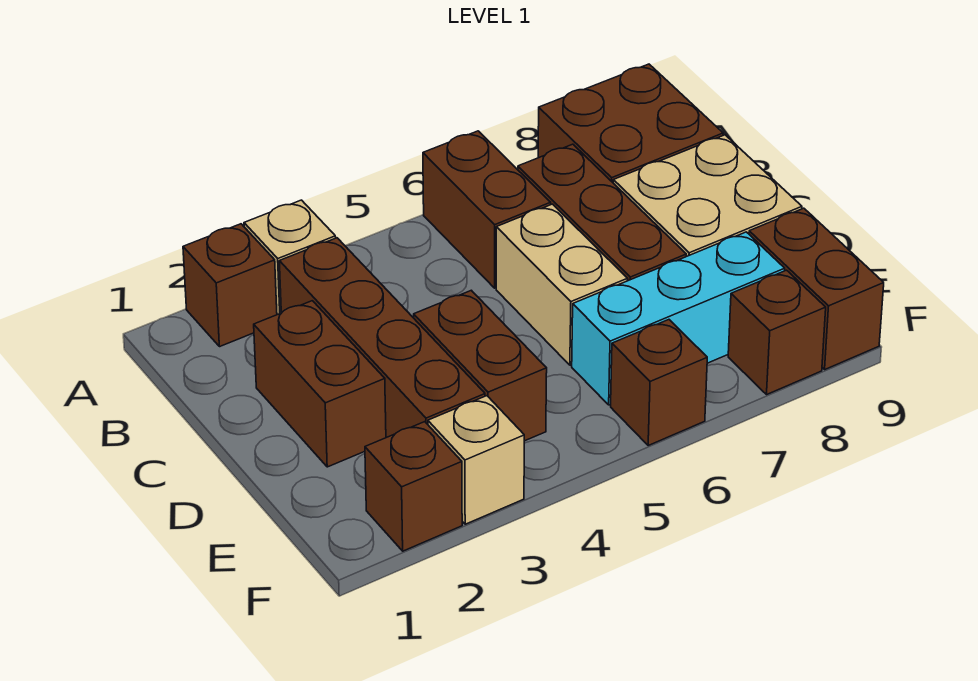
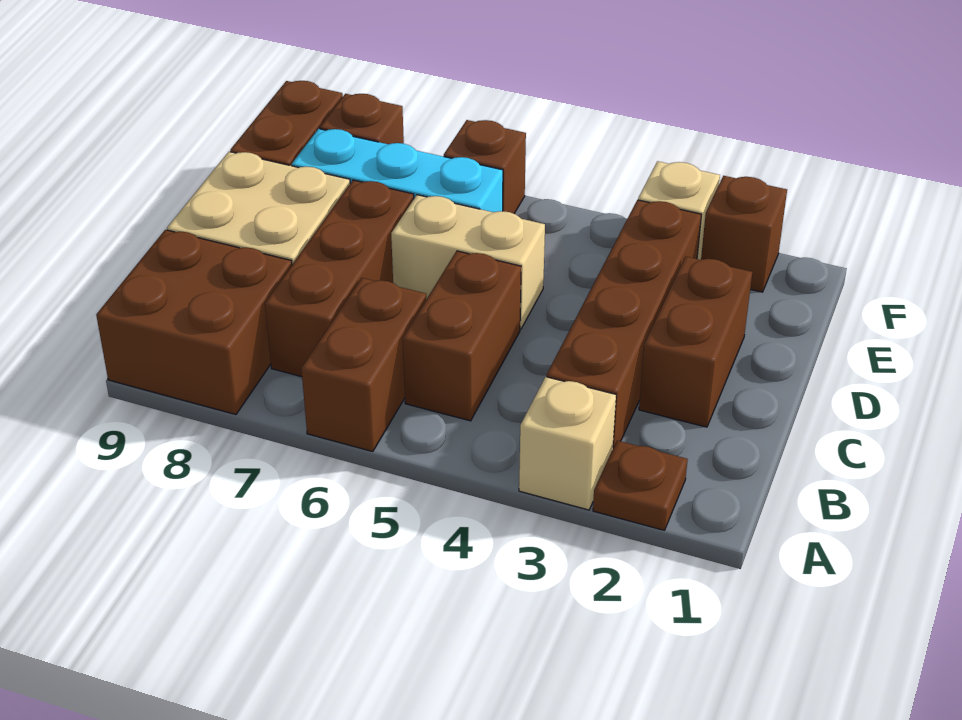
brown brick A2 level 1 -> brown plate A2 level 1
tan brick C6:D6 level 1 -> tan brick D5:D6 level 1
brown brick D4:E4 level 1 -> brown brick B5:C5 level 1

